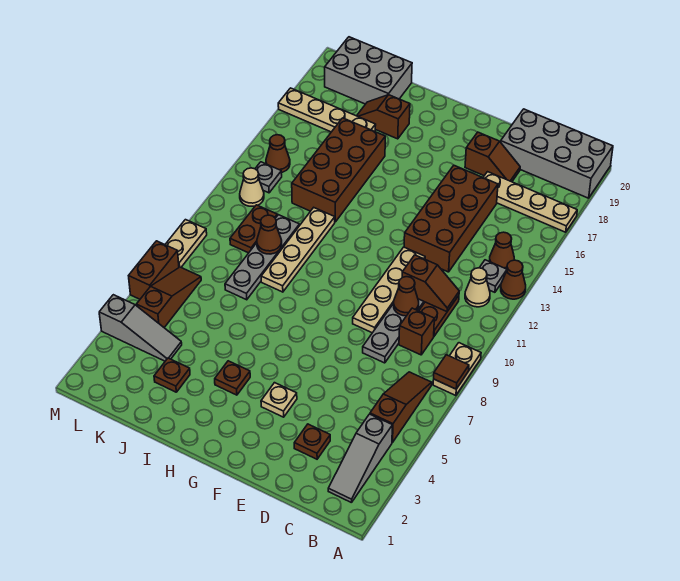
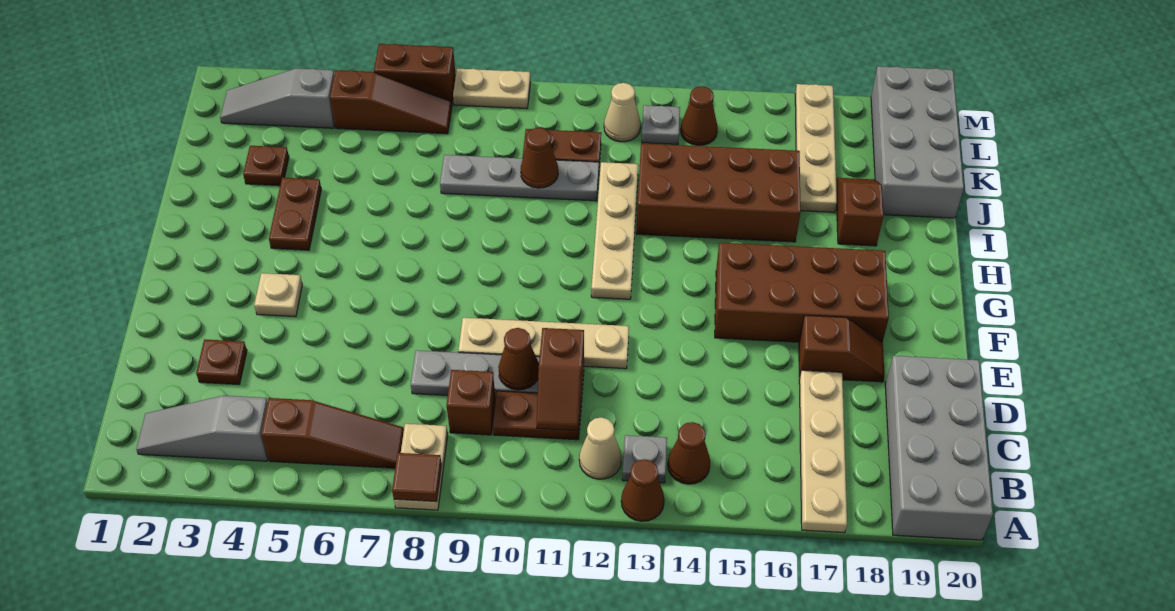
tan plate A8:A9 level 1 -> tan plate A8:B8 level 1
brown brick D13:E16 level 1 -> brown brick F15:G18 level 1
brown slope D18:E18 level 1 top E -> brown slope E17:E18 level 1 top 17
brown plate H4 level 1 -> brown plate H4:I4 level 1
tan plate I9:I12 level 1 -> tan plate G12:J12 level 1
grey brick J19:L20 level 1 -> grey brick J19:M20 level 1
grey slope K4:M4 level 1 top M -> grey slope L2:L4 level 1 top 4

